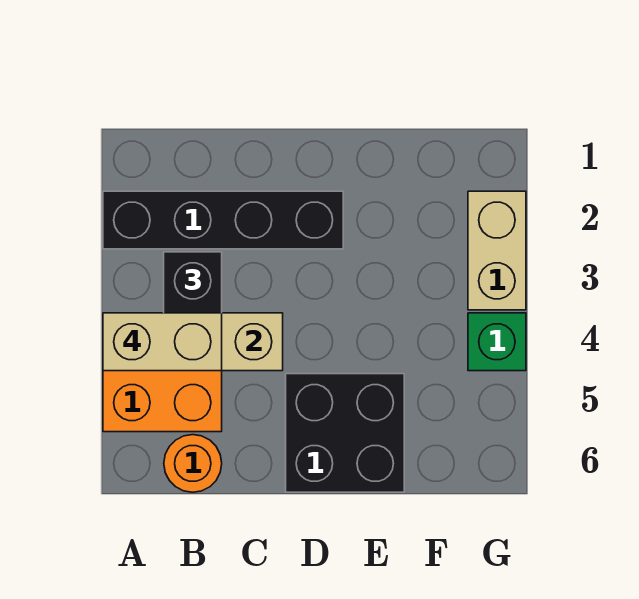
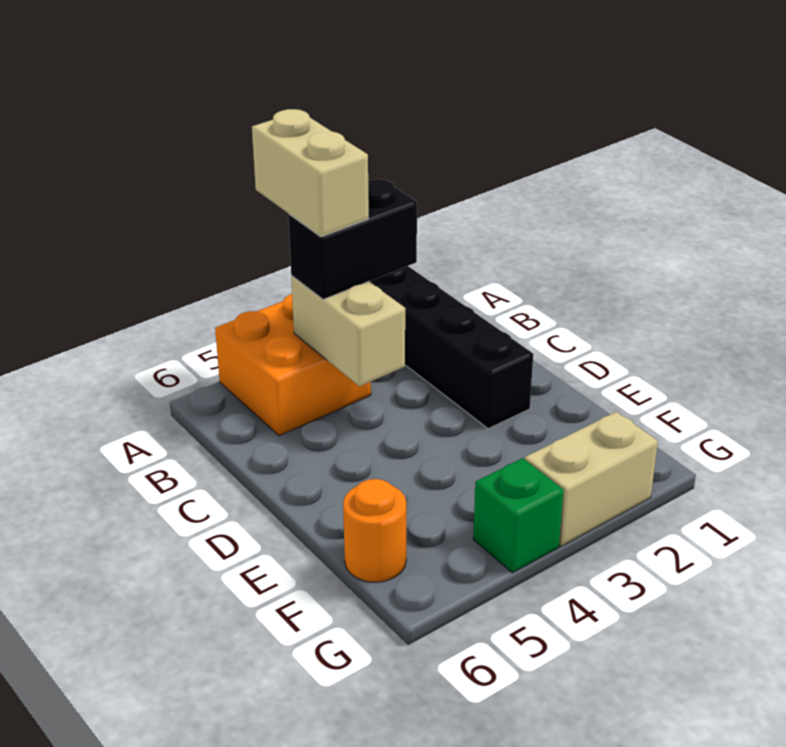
orange round brick B6 level 1 -> orange round brick F6 level 1
black brick D5:E6 level 1 -> none

